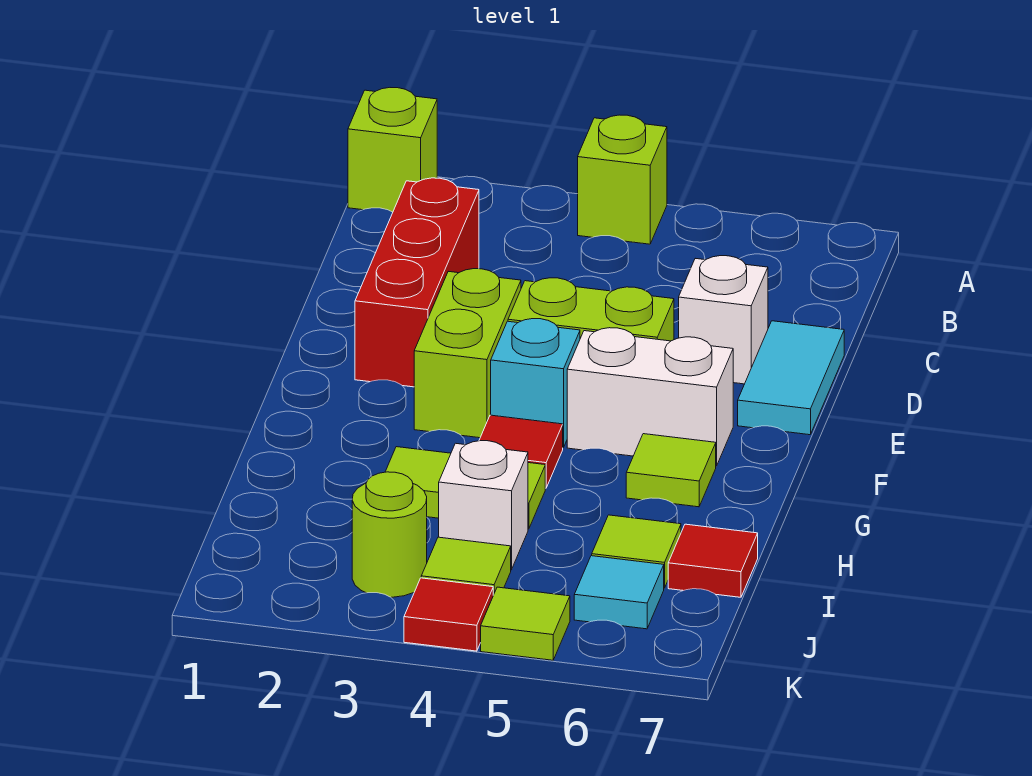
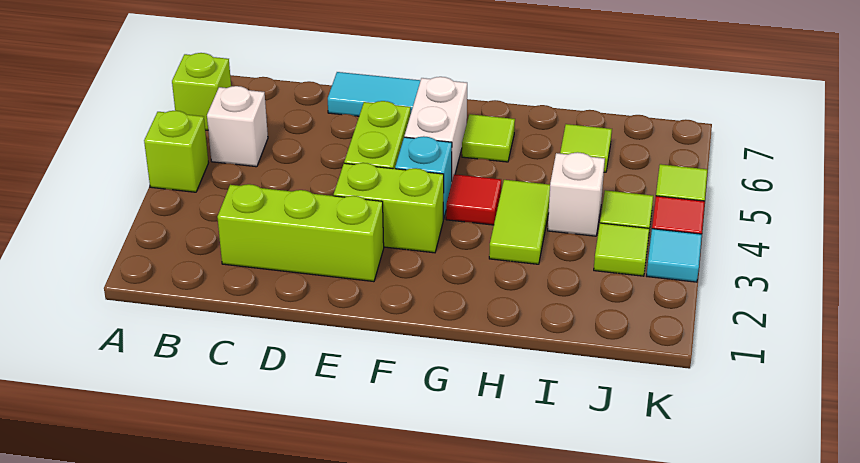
lime brick A1 level 1 -> lime brick A6 level 1
red brick C2:E2 level 1 -> lime brick C2:E2 level 1
white brick D6 level 1 -> white brick B5 level 1
red tile I7 level 1 -> none
lime round brick J3 level 1 -> lime tile J3 level 1
cyan tile J6 level 1 -> cyan tile K3 level 1

